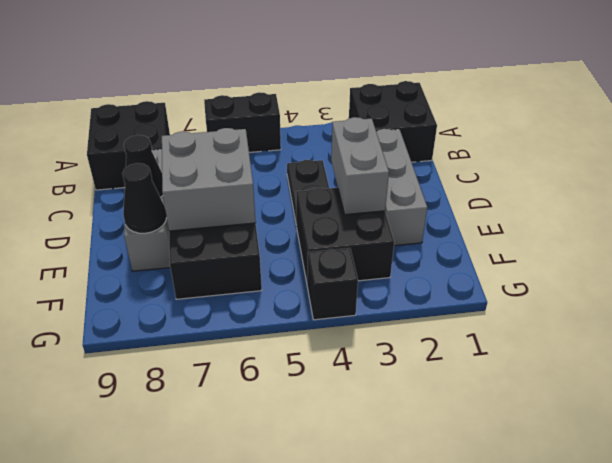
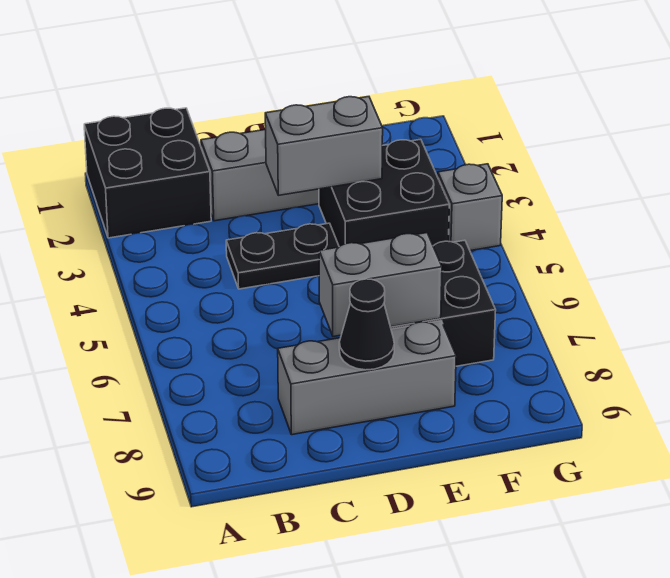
black brick A5:A6 level 1 -> none
black brick A8:B9 level 1 -> none
grey brick D6:E7 level 2 -> grey brick D7:E7 level 2
black cone E8 level 2 -> none
black brick G4 level 1 -> grey brick G4 level 1

